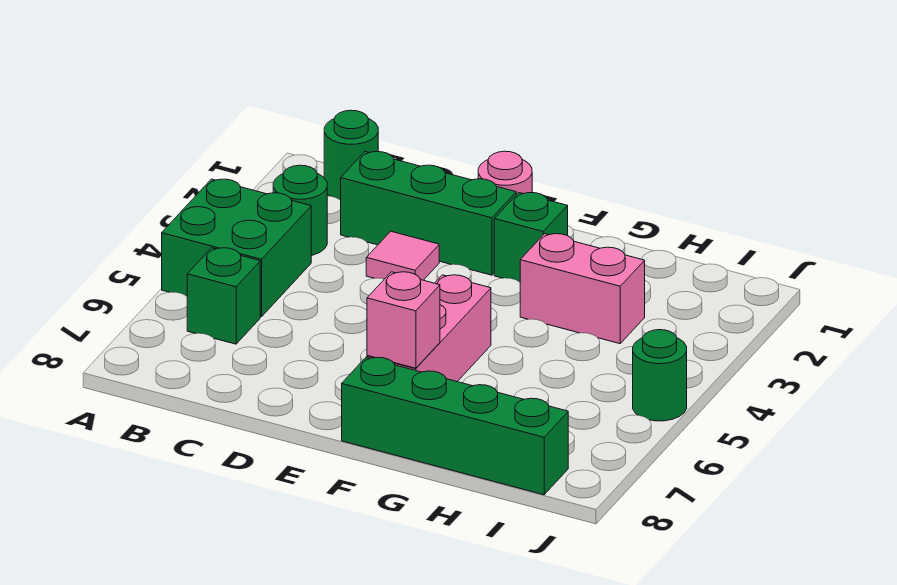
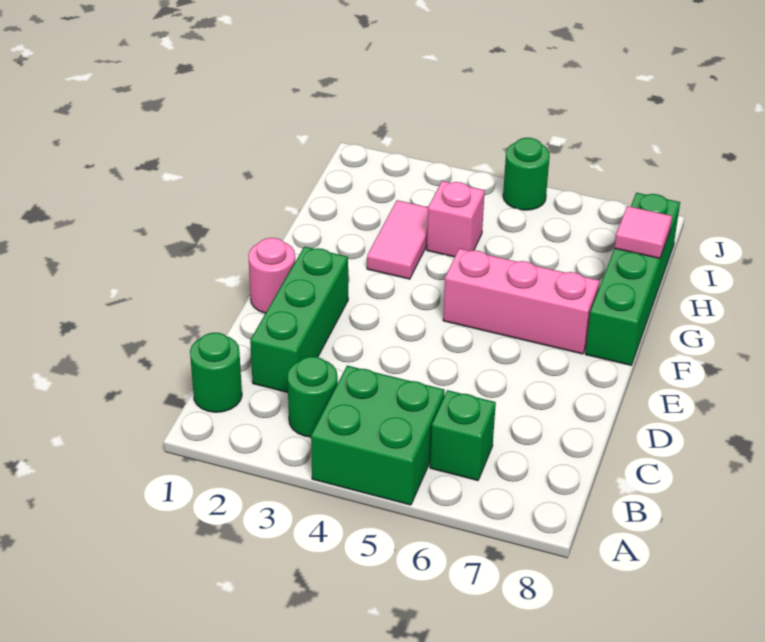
pink tile D3 level 1 -> pink tile H8 level 2
green brick F2 level 1 -> none
pink brick F7 level 2 -> pink brick H4 level 1
pink brick G3:H3 level 1 -> pink tile G3:H3 level 1

